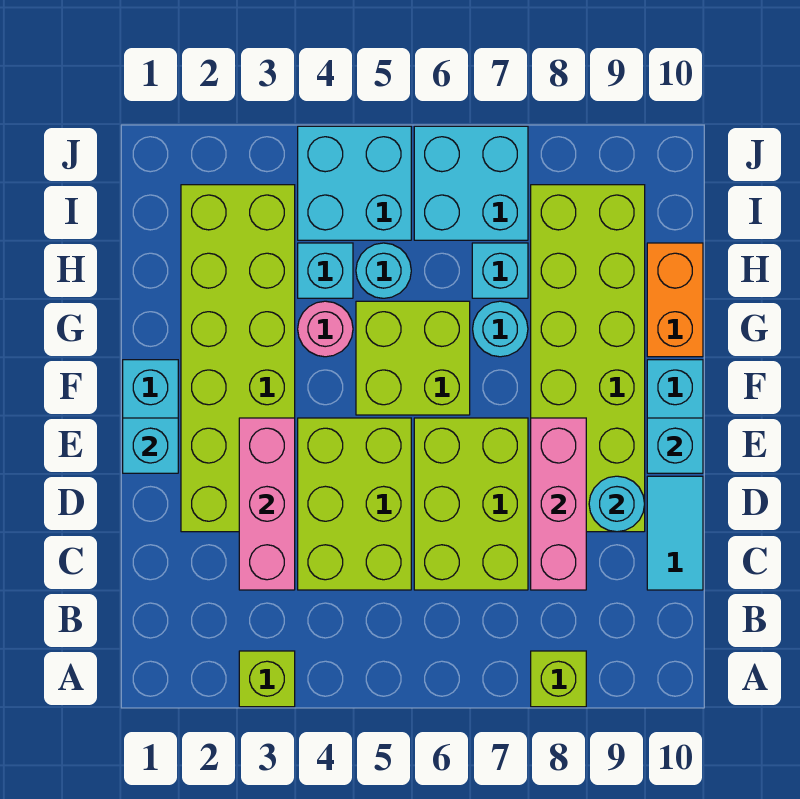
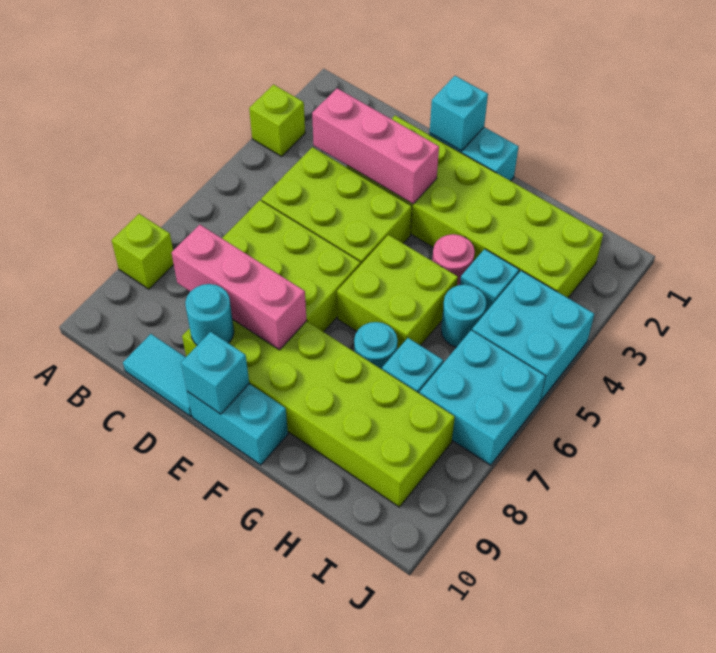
orange brick G10:H10 level 1 -> none

